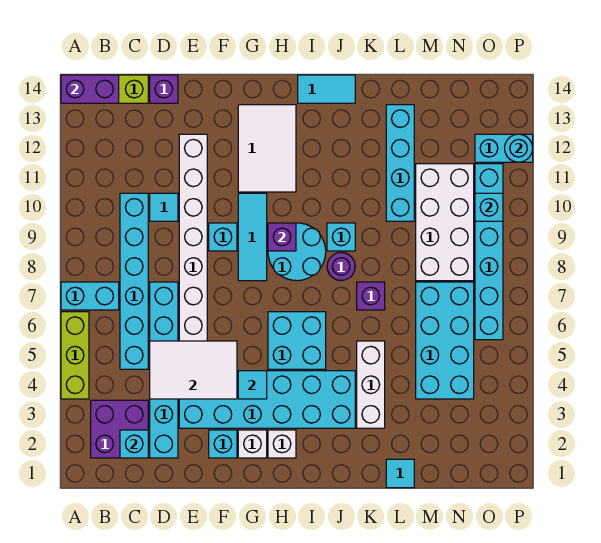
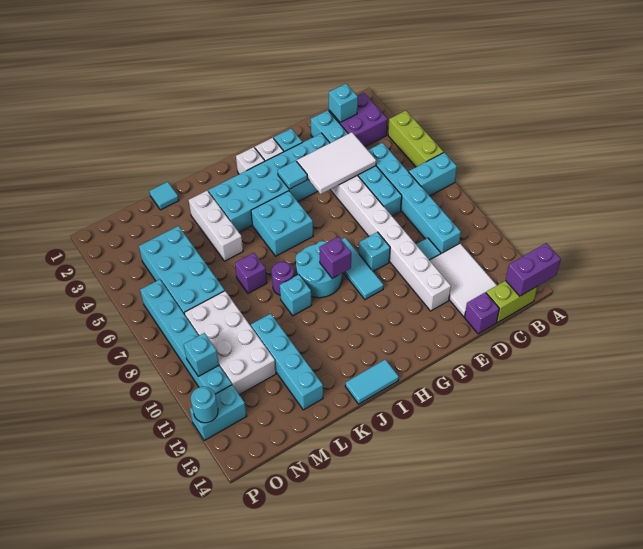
white tile G11:H13 level 1 -> white tile C11:D13 level 1

